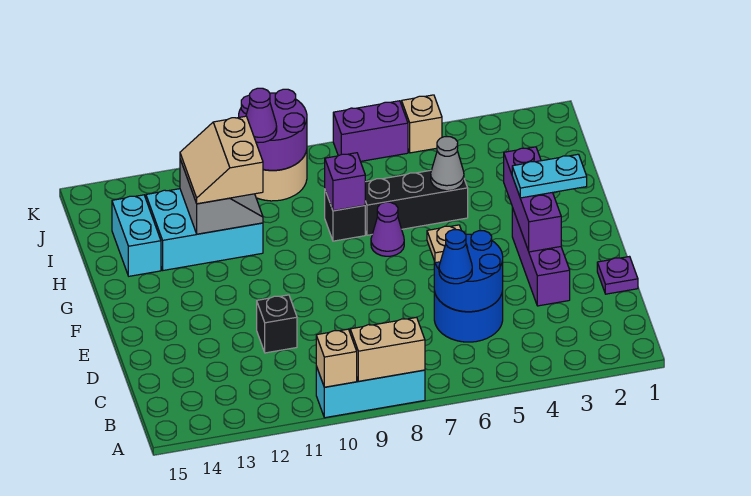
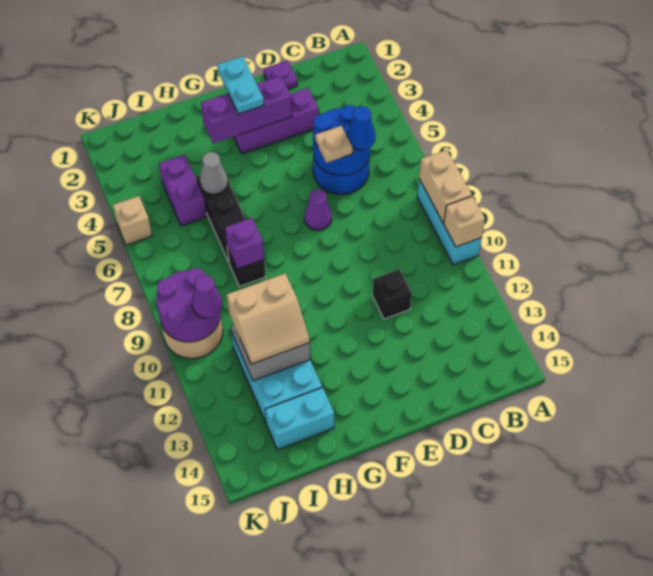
purple cone G7 level 1 -> purple cone E7 level 1
purple brick K6:K7 level 1 -> purple brick I4:I5 level 1

